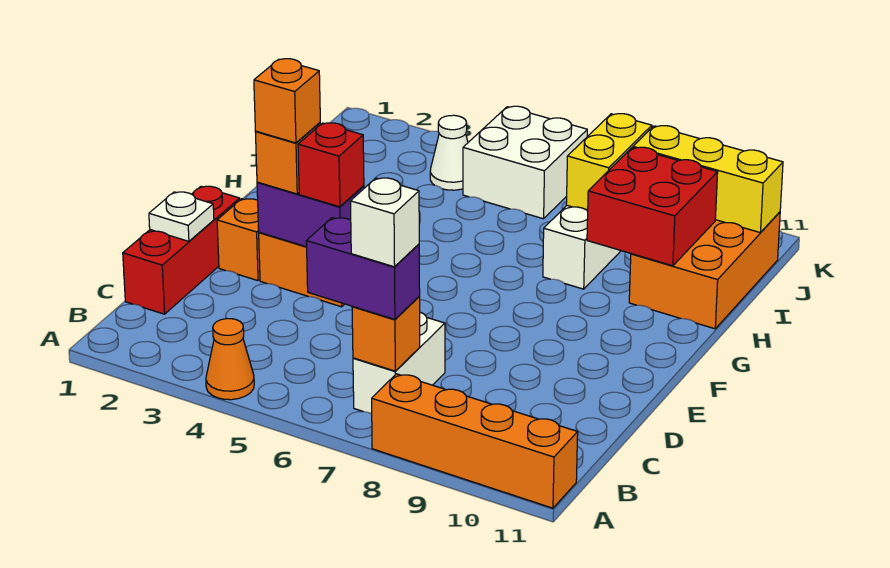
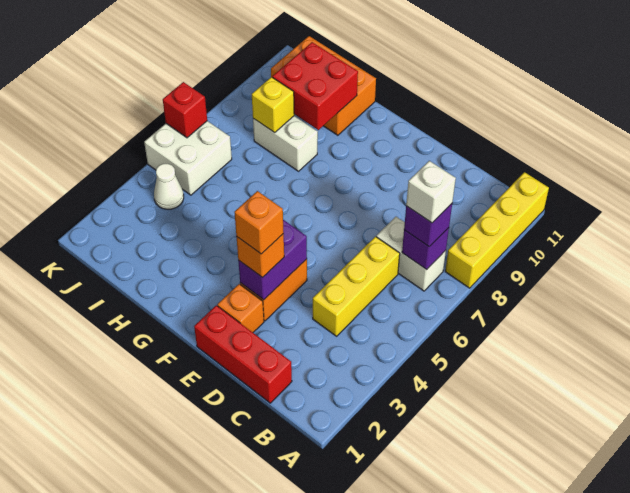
orange cone A4 level 1 -> none
orange brick A8:A11 level 1 -> yellow brick A8:A11 level 1
purple brick B6:B7 level 3 -> purple brick B7 level 3
orange brick B7 level 2 -> purple brick B7 level 2
white plate D1 level 2 -> none
red brick E4 level 3 -> red brick K6 level 2
yellow brick I8:J8 level 2 -> yellow brick I8 level 2
yellow brick J9:J11 level 2 -> yellow brick C4:C6 level 1

